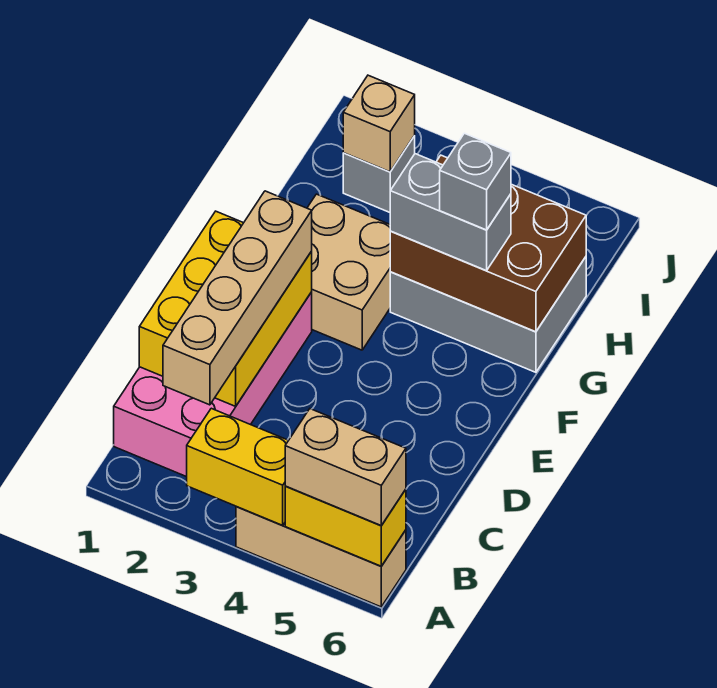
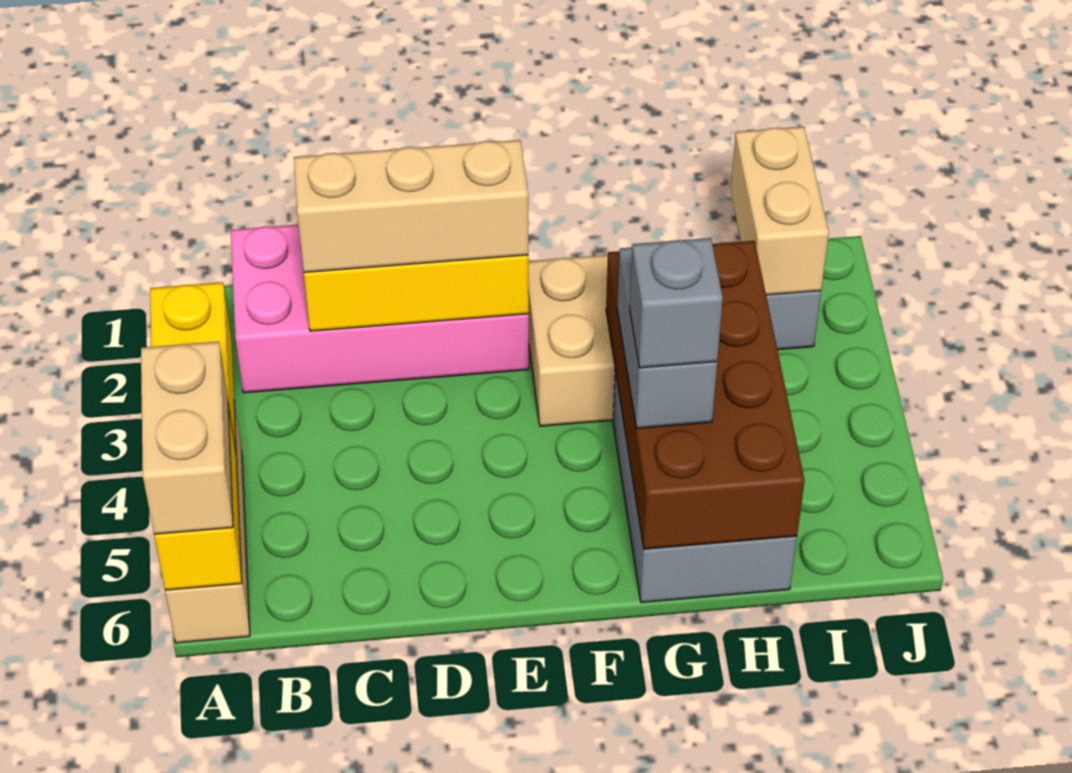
tan brick B2:E2 level 3 -> tan brick C2:E2 level 3
brown brick G4:H6 level 2 -> brown brick G3:H6 level 2
tan brick I2 level 2 -> tan brick I1:I2 level 2

